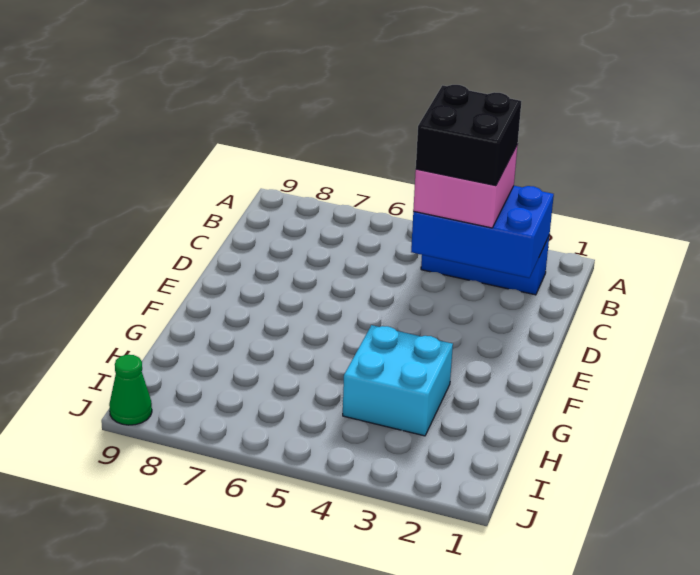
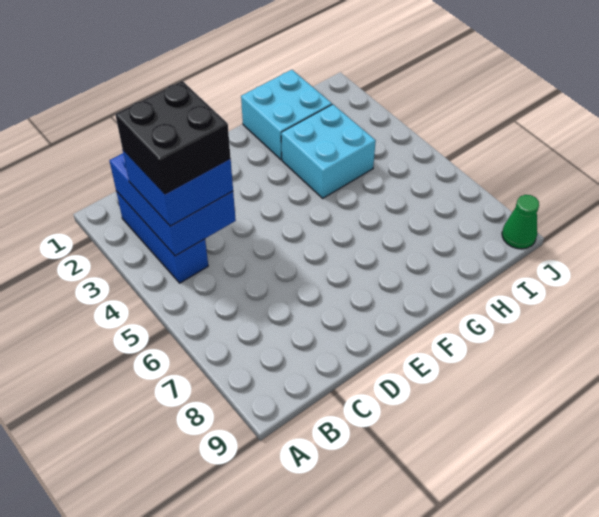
pink brick B3:C4 level 3 -> blue brick B3:C4 level 3
none -> cyan brick G1:H2 level 1

